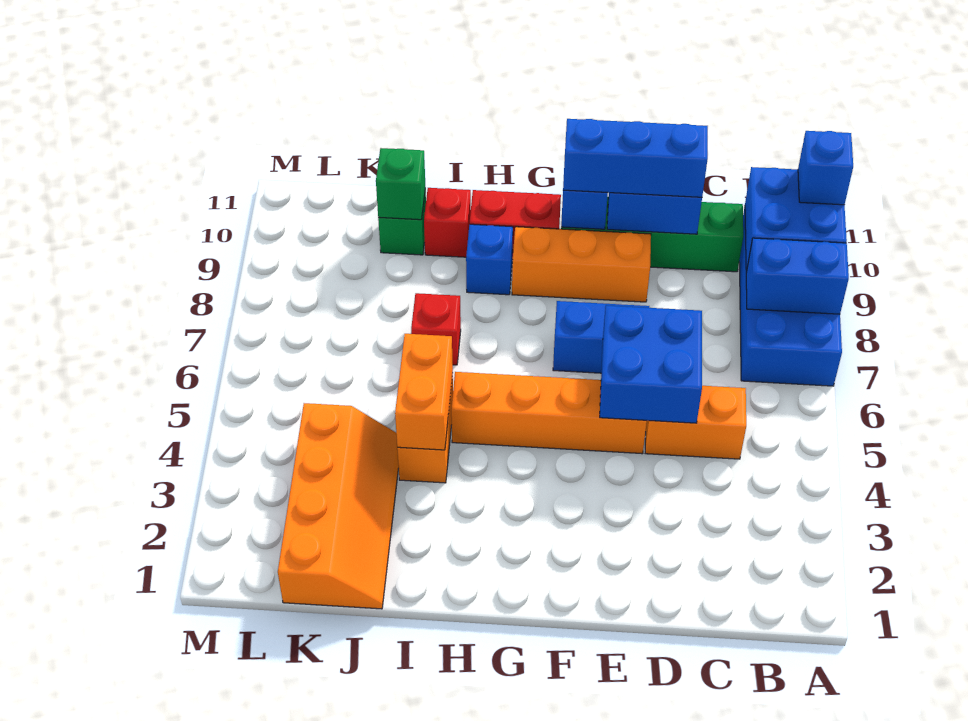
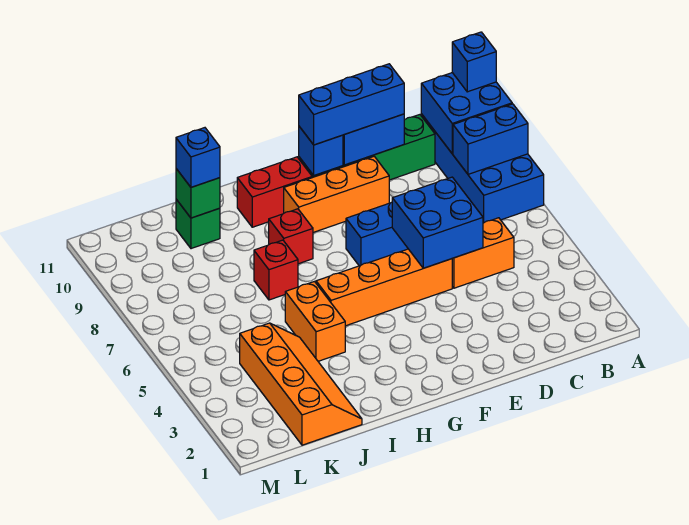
blue brick H9 level 1 -> blue brick J10 level 3
orange brick I4:I5 level 2 -> none
red brick I10 level 1 -> red brick H8 level 1

